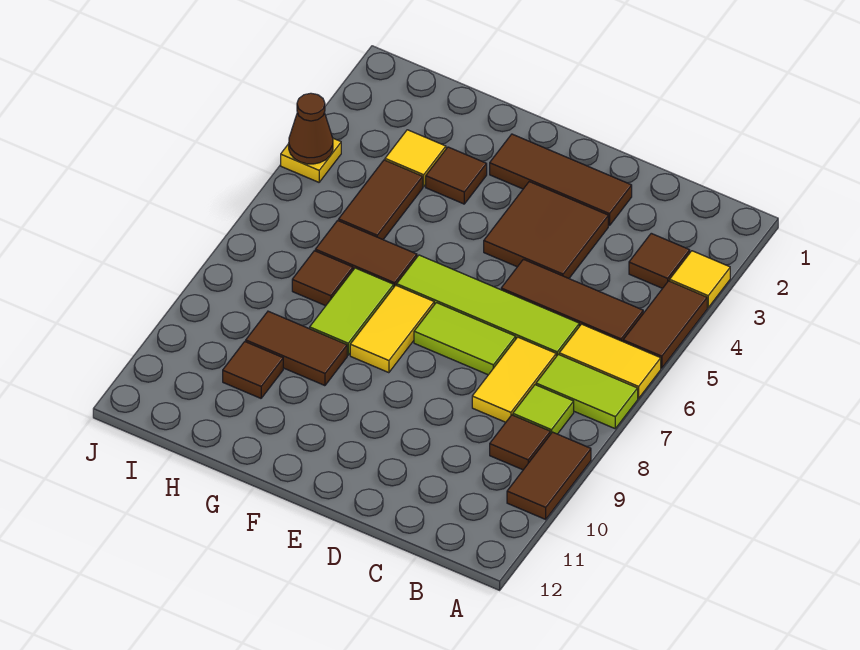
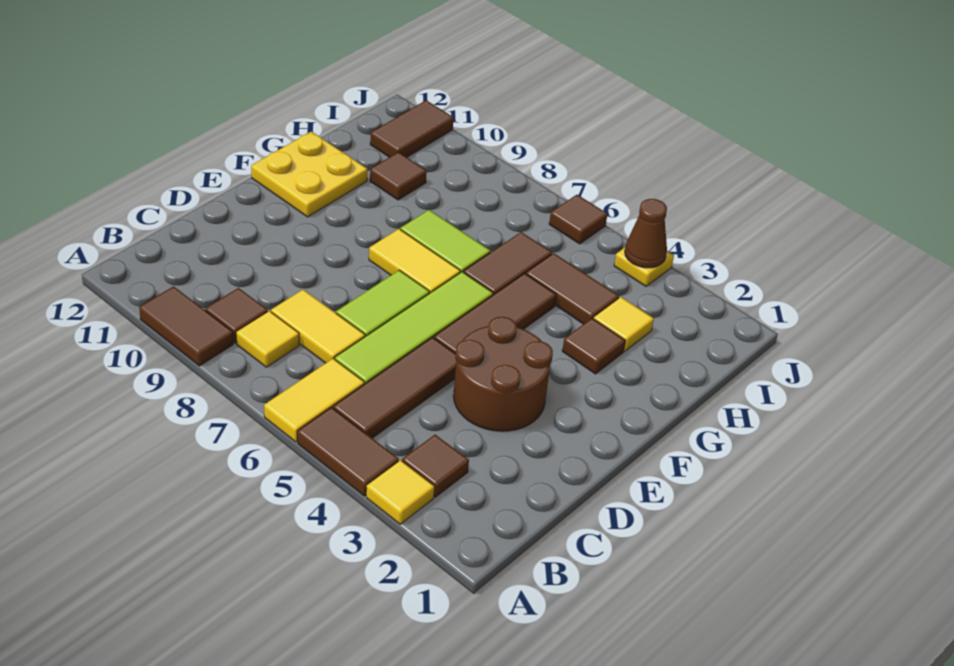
lime tile A7:B7 level 1 -> none
lime tile B8 level 1 -> yellow tile B8 level 1
brown tile D2:F2 level 1 -> brown tile E5:G5 level 1
brown tile D3:E4 level 1 -> brown round brick D3:E4 level 1
none -> yellow plate F11:G12 level 1
brown tile G9:H9 level 1 -> brown tile I11:J11 level 1
brown tile H7 level 1 -> brown tile J6 level 1

